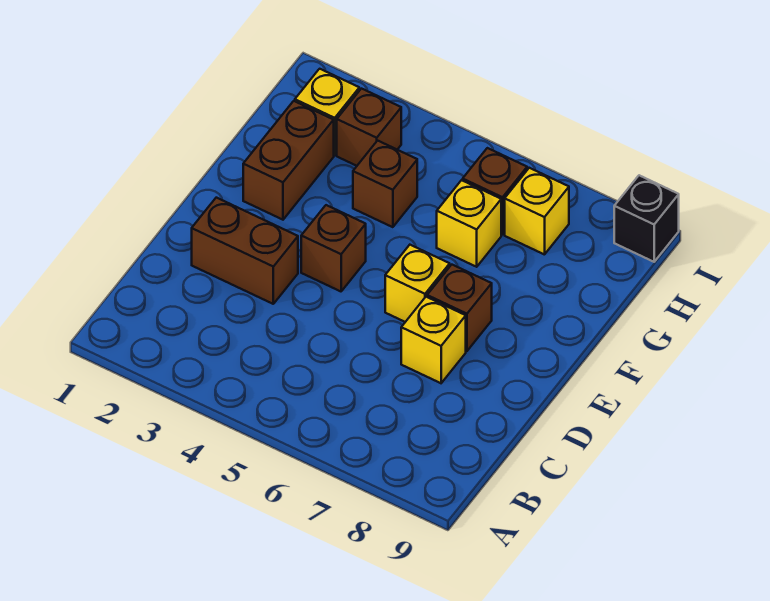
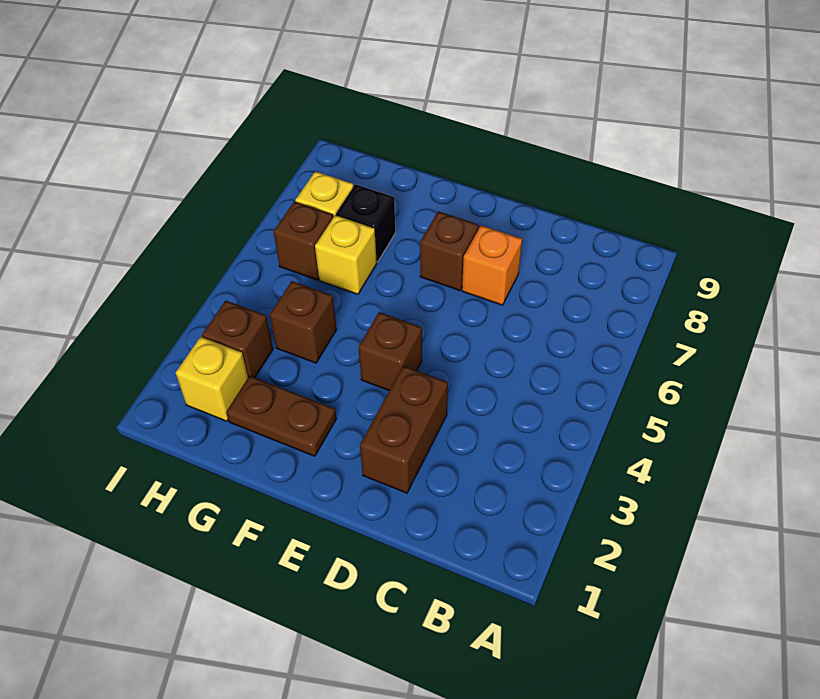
yellow brick D7 level 1 -> orange brick D7 level 1
yellow brick E6 level 1 -> none
brown brick F2:G2 level 1 -> brown plate F2:G2 level 1
black brick I9 level 1 -> black brick G7 level 1

